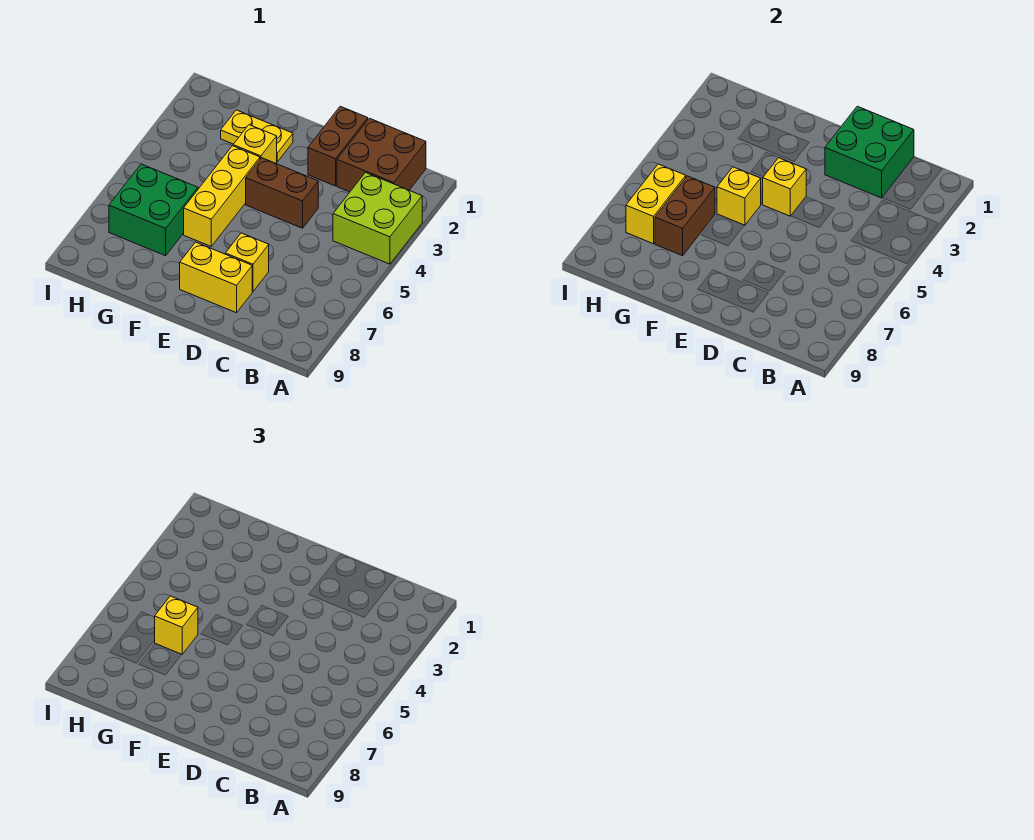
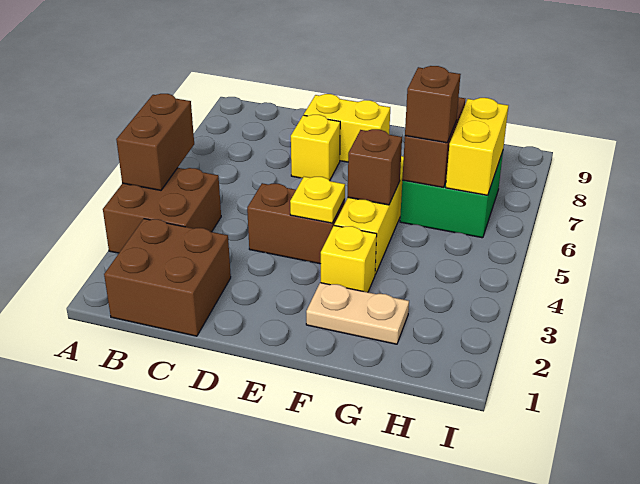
lime brick A3:B4 level 1 -> brown brick A3:B4 level 1
green brick C1:D2 level 2 -> none
brown brick D1:D2 level 1 -> brown brick A4:A5 level 2
yellow brick E4 level 2 -> yellow plate E4 level 2
yellow plate F2:G2 level 1 -> tan plate F2:G2 level 1
yellow brick F5 level 2 -> brown brick F5 level 2
yellow brick G6 level 3 -> brown brick G6 level 3

